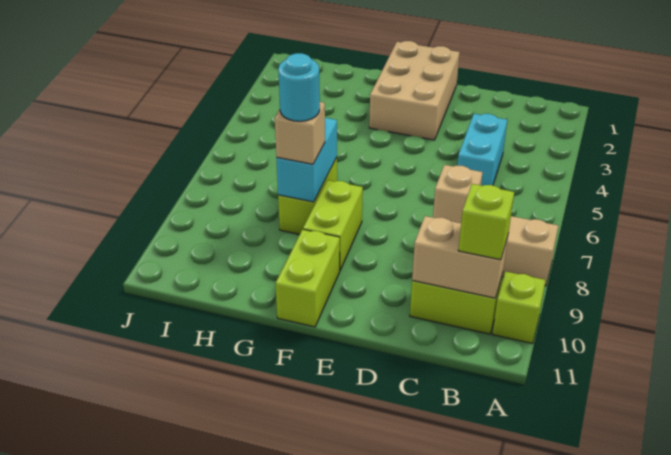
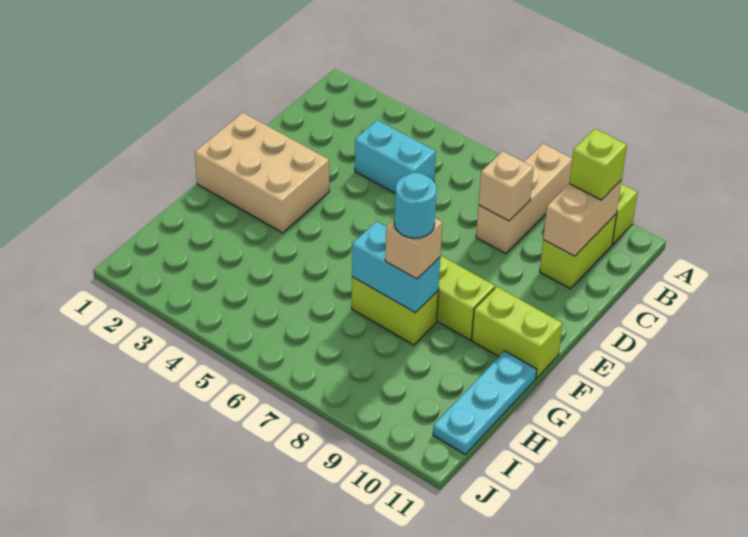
none -> cyan plate G11:I11 level 1

